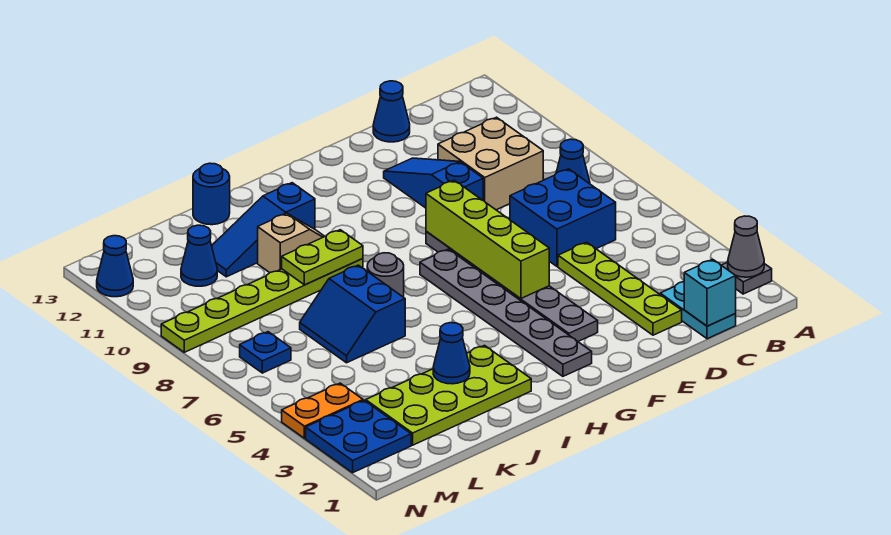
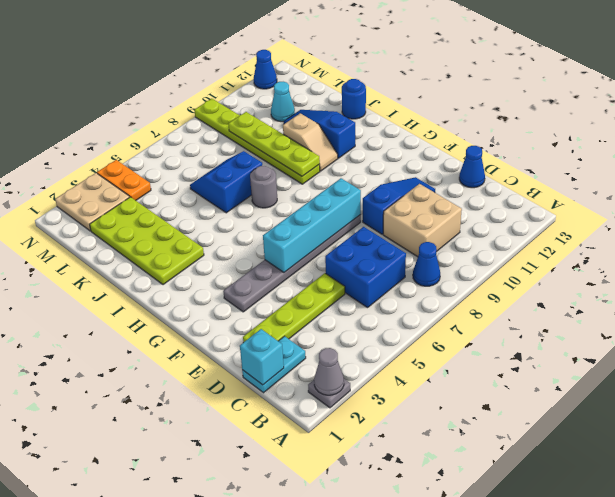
lime brick F5:F8 level 2 -> cyan brick F5:F8 level 2
grey plate G2:G7 level 1 -> none
lime plate I9:J9 level 2 -> lime plate I9:L9 level 2
blue cone J3 level 2 -> none
blue cone L11 level 1 -> cyan cone L11 level 1
blue plate M2:N3 level 1 -> tan plate M2:N3 level 1
blue plate M7 level 1 -> none

